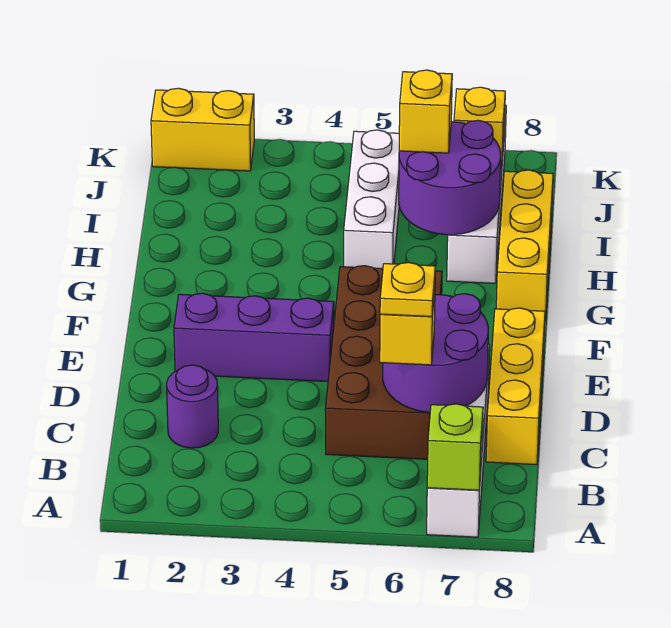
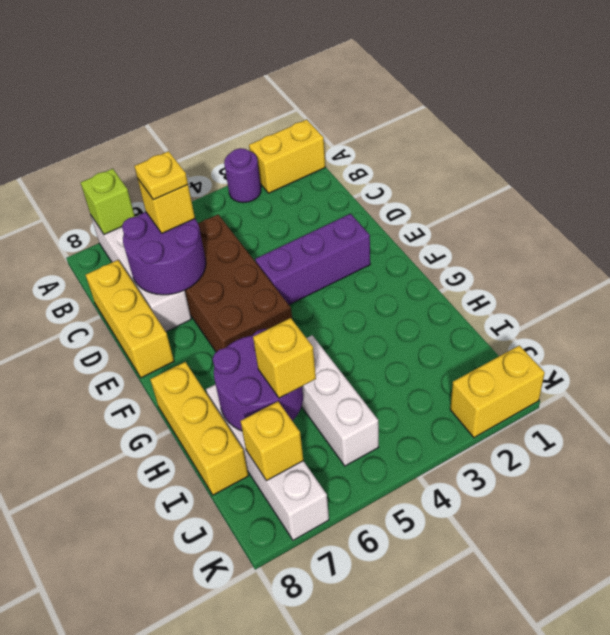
none -> yellow brick A1:A2 level 1
purple round brick C2 level 1 -> purple round brick A3 level 1

